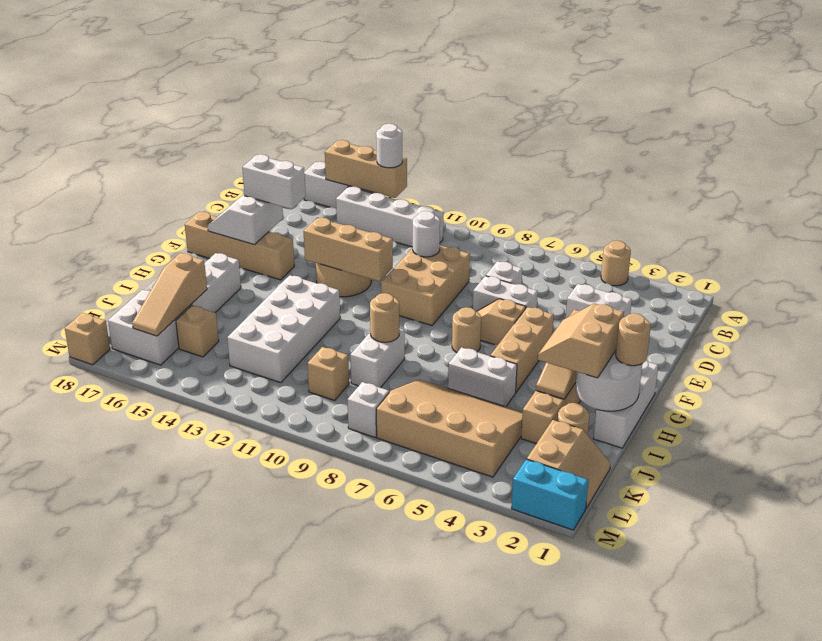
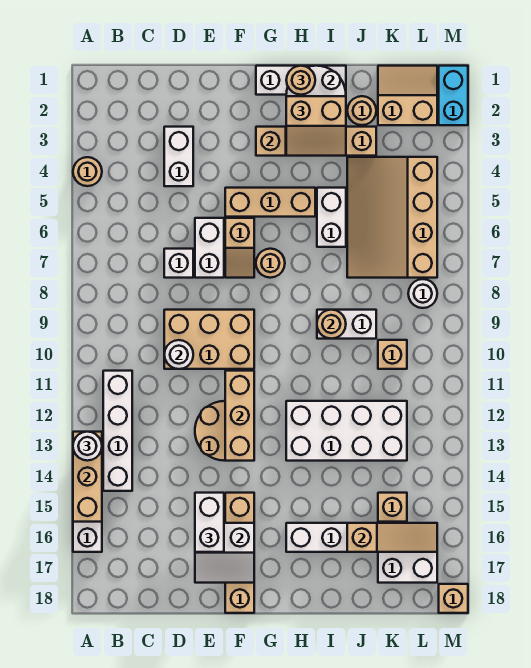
white brick L8 level 1 -> white round brick L8 level 1

